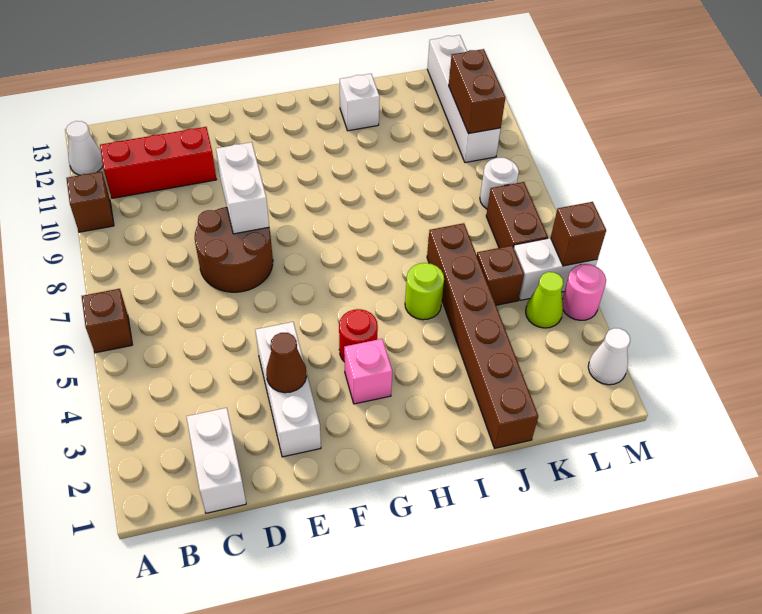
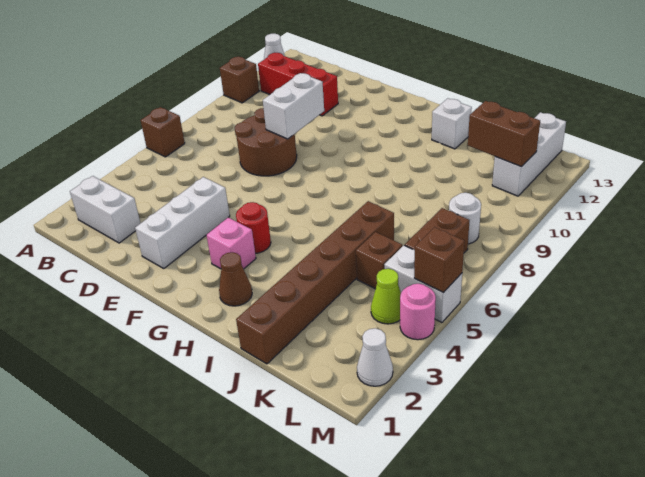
white brick C1:C2 level 1 -> white brick B2:C2 level 1
brown cone E3 level 2 -> brown cone H2 level 1
lime round brick I5 level 1 -> none
white brick L10:L13 level 1 -> white brick L11:L13 level 1
brown brick L10:L11 level 2 -> brown brick K11:L11 level 2

